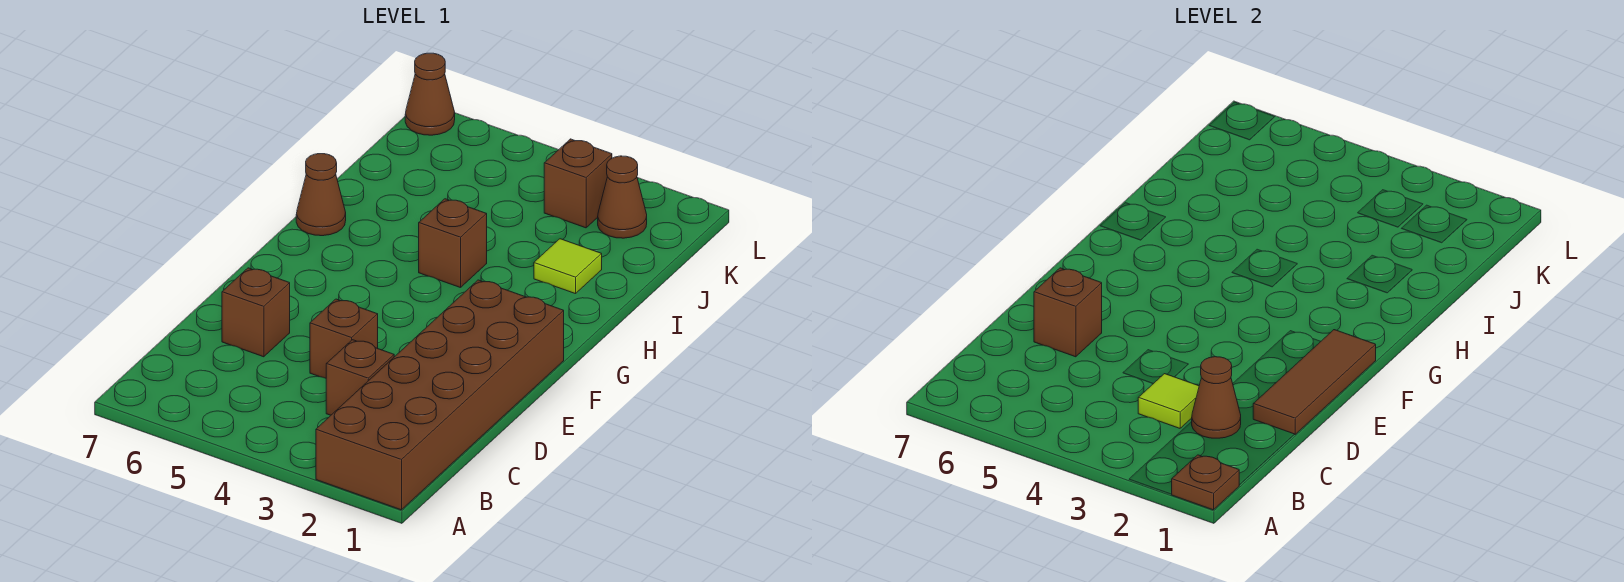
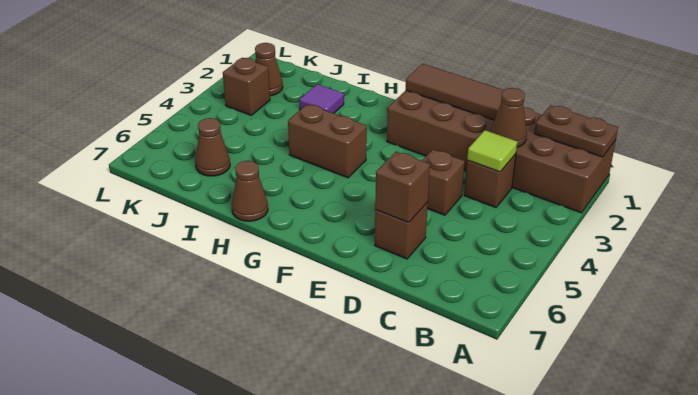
brown plate A1 level 2 -> brown plate A1:B1 level 2
brown brick H4 level 1 -> brown brick G4:H4 level 1
lime tile I2 level 1 -> purple tile I2 level 1
brown cone L7 level 1 -> brown cone J6 level 1

